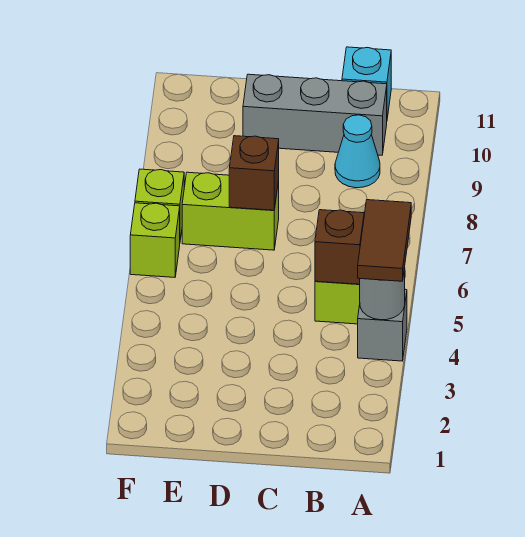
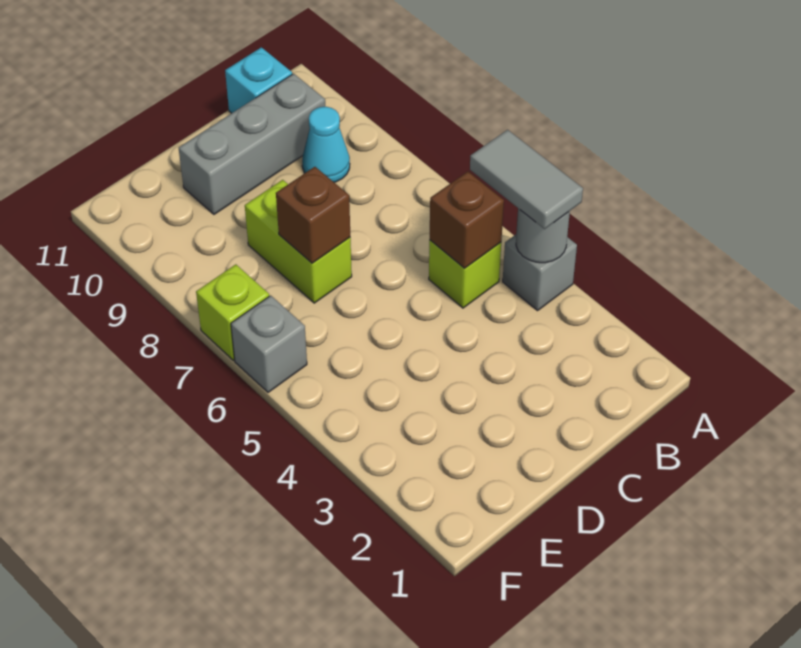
brown tile A4:A5 level 3 -> grey tile A4:A5 level 3
lime brick D7:E7 level 1 -> lime brick D7:D8 level 1
lime brick F6 level 1 -> grey brick F6 level 1

